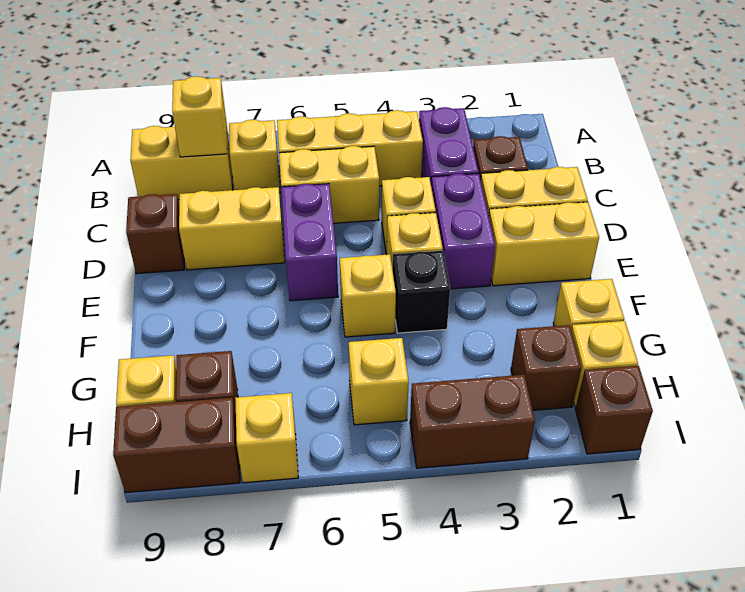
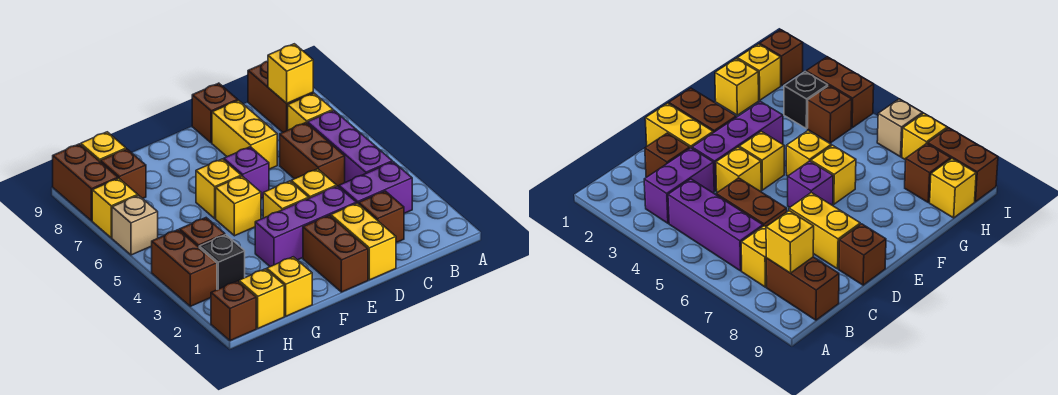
yellow brick B4:B6 level 1 -> purple brick B4:B6 level 1
yellow brick B8:B9 level 1 -> brown brick B8:B9 level 1
yellow brick C5:C6 level 1 -> brown brick C5:C6 level 1
purple brick D3:E3 level 1 -> purple brick D3:F3 level 1
purple brick D6:E6 level 1 -> purple brick E6 level 1
yellow brick E1:E2 level 1 -> brown brick E1:E2 level 1
black brick F4 level 1 -> black brick H3 level 1
brown brick H2 level 1 -> brown brick H4 level 1
yellow brick H5 level 1 -> yellow brick F6 level 1
none -> tan brick I6 level 1

